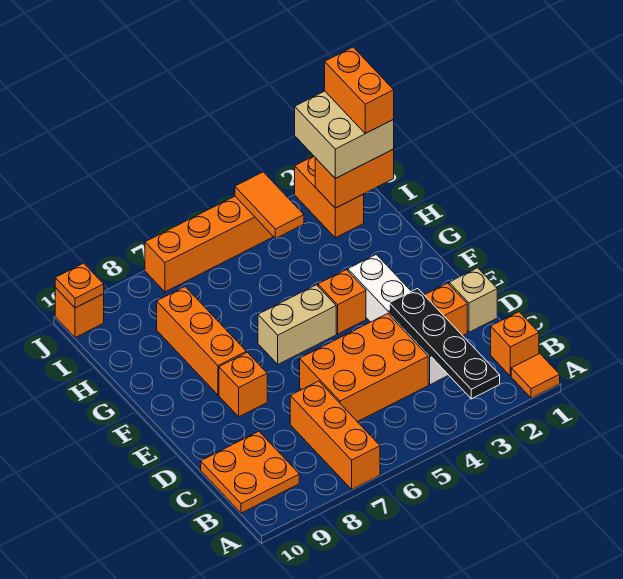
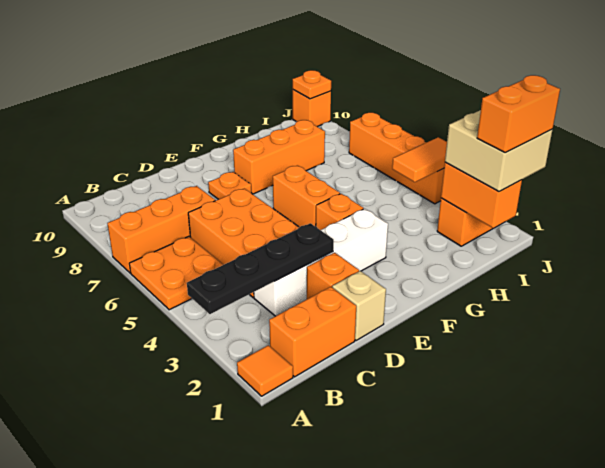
orange brick B1 level 1 -> orange brick B1:C1 level 1
orange plate B9:C10 level 1 -> orange plate A5:B6 level 1
orange brick E8 level 1 -> orange plate E8 level 1
tan brick F5:F6 level 1 -> orange brick F5:F6 level 1

